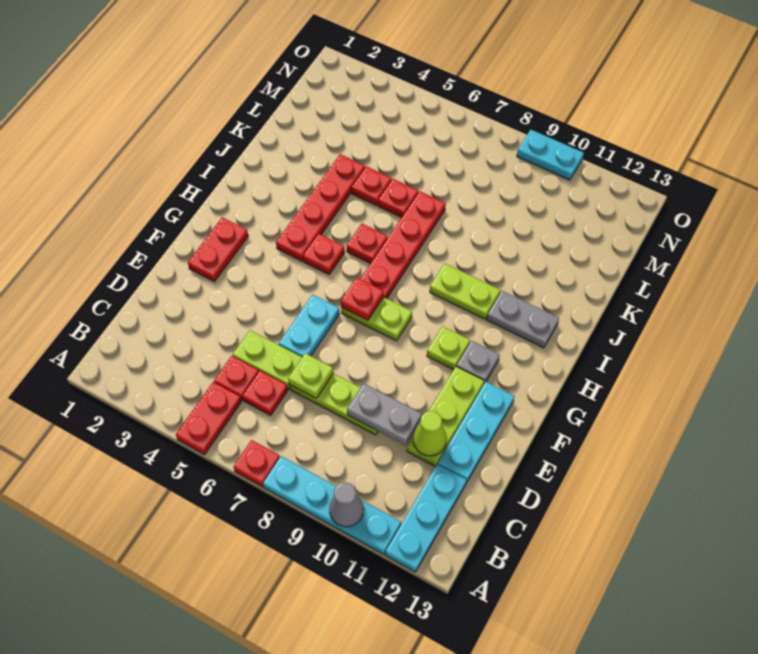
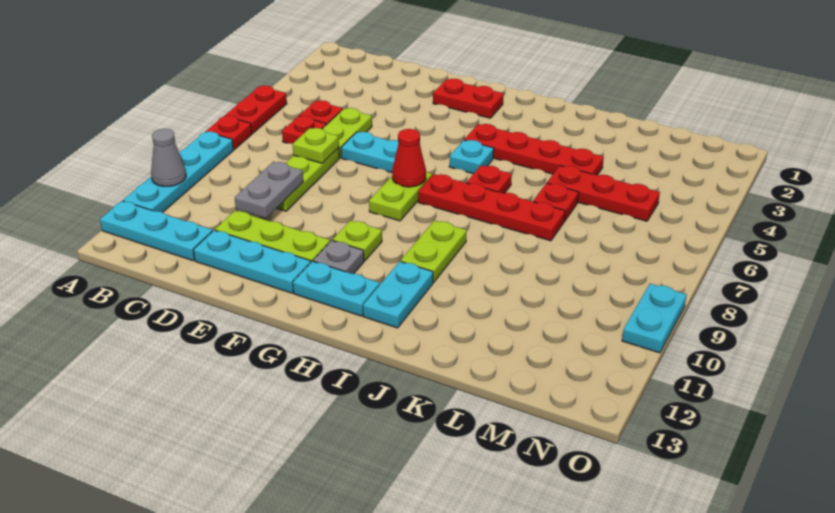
red plate A5:B5 level 1 -> red plate A5:A6 level 1
lime cone D11 level 2 -> none
red plate G7 level 2 -> red cone G7 level 2
none -> cyan plate G12:H12 level 1
red plate H5 level 1 -> cyan plate H5 level 1
grey plate I11:I12 level 1 -> cyan plate I11:I12 level 1
red plate K5 level 1 -> red plate K5:M5 level 1

